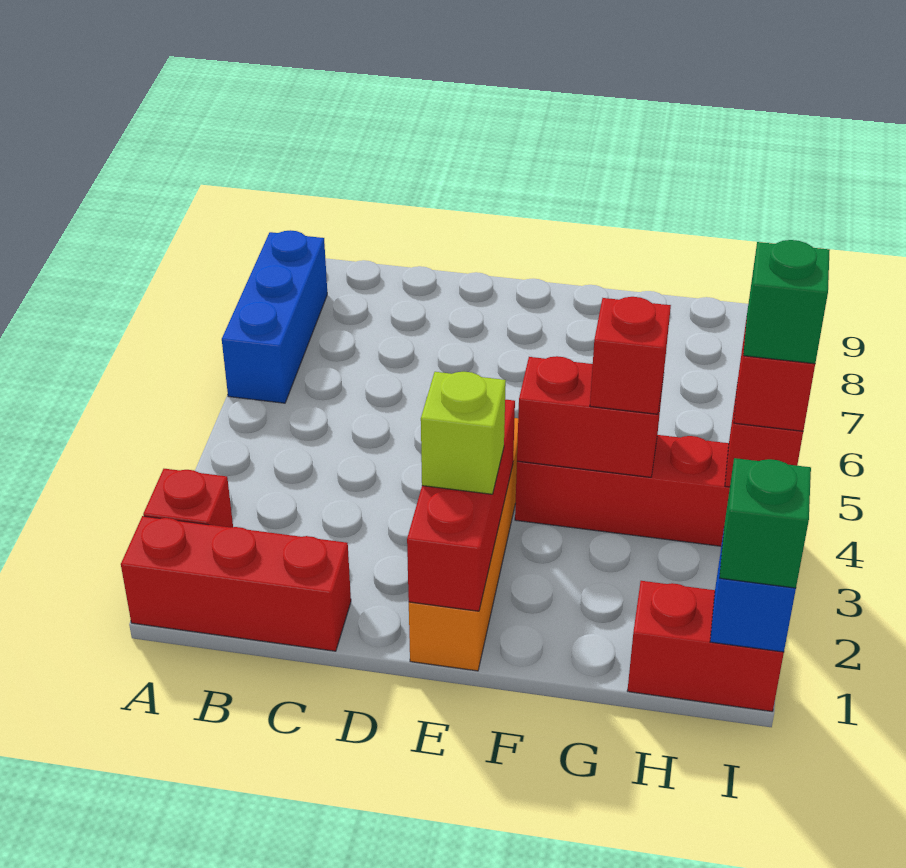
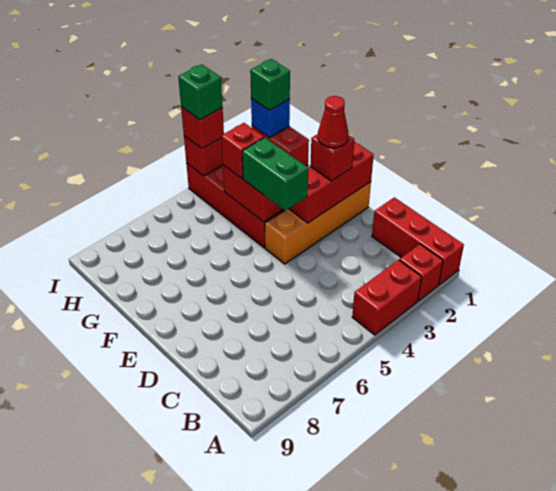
none -> red brick A3:A4 level 1
blue brick A6:A8 level 1 -> none
lime brick E2 level 3 -> red brick E2 level 3
none -> red cone E2 level 4
none -> green brick E4:F4 level 3

